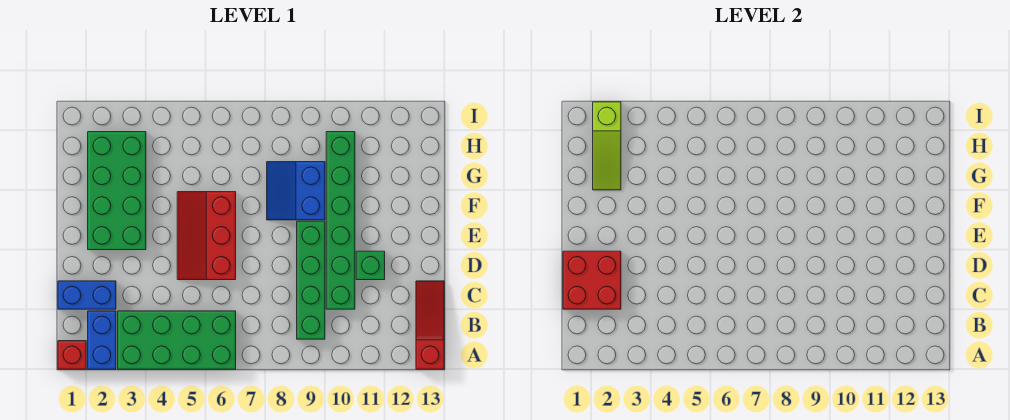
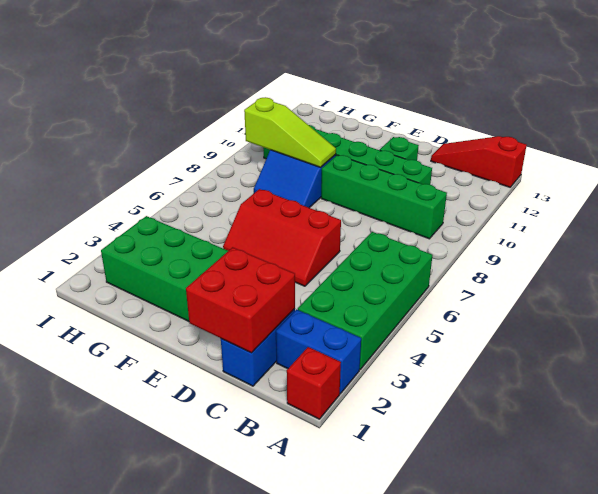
lime slope G2:I2 level 2 top I -> lime slope F9:H9 level 2 top H

